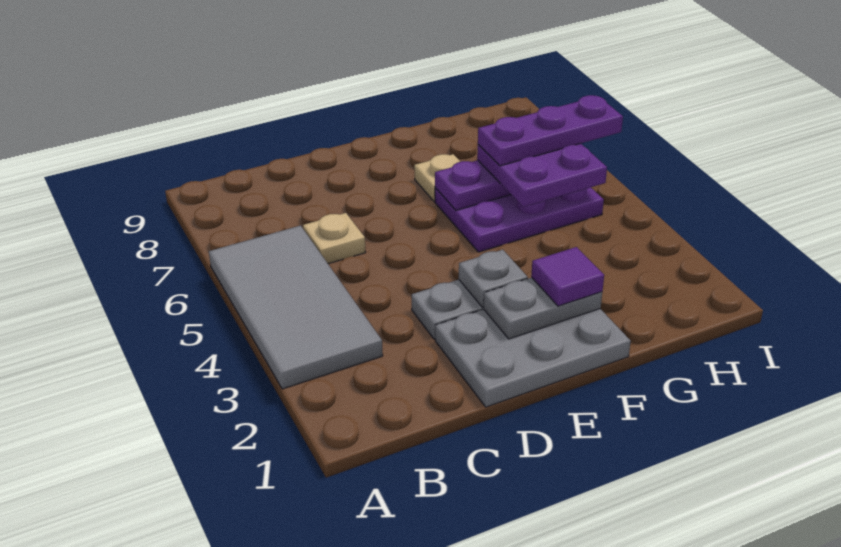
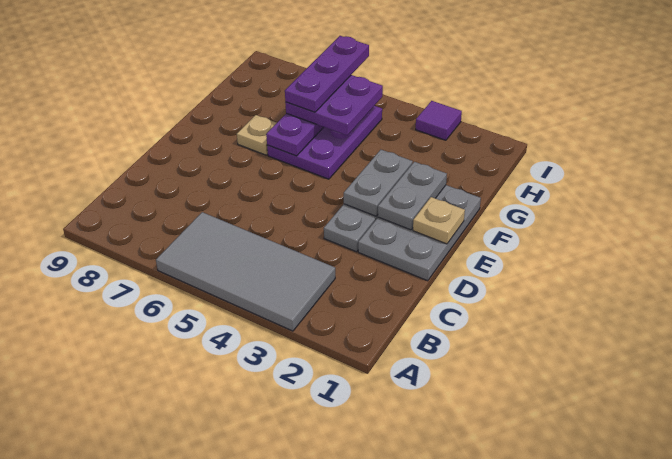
tan plate C6 level 1 -> tan plate E1 level 2
grey plate E3 level 2 -> grey plate E3:F3 level 2
purple tile F2 level 3 -> purple tile I3 level 1

